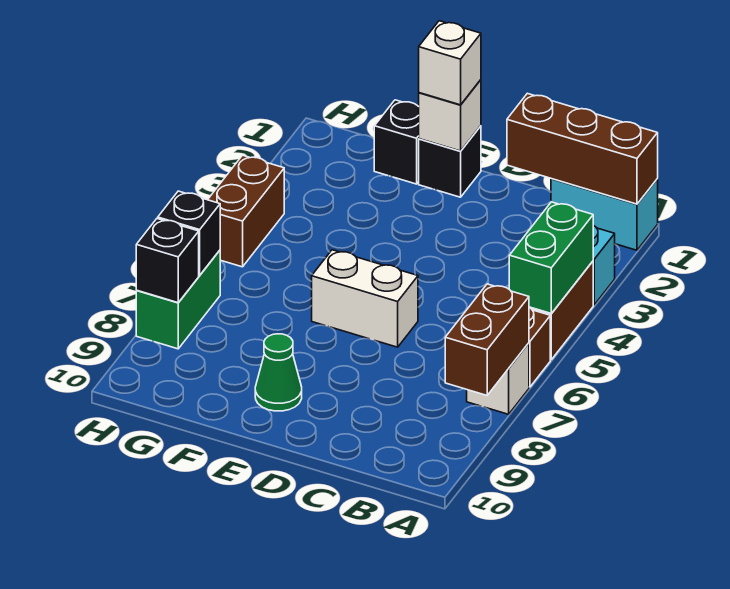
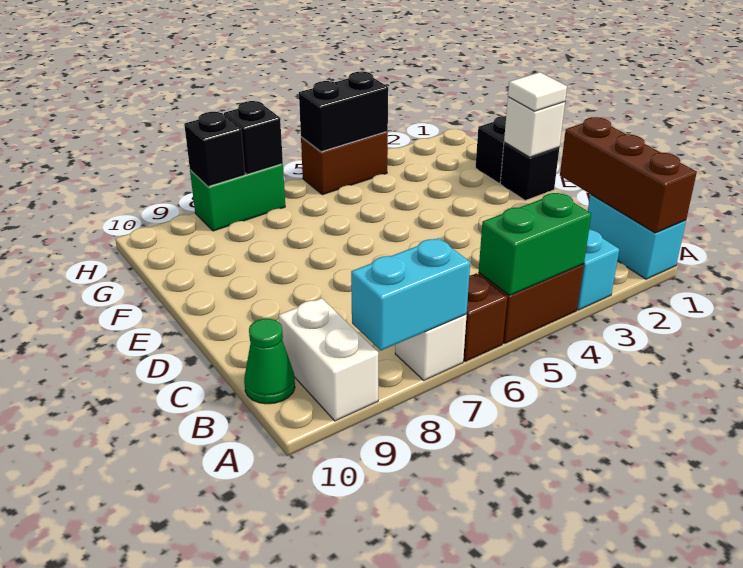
brown brick A7:A8 level 2 -> cyan brick A7:A8 level 2
white brick D6:E6 level 1 -> white brick A9:B9 level 1
white brick E1 level 3 -> white tile E1 level 3
green cone E9 level 1 -> green cone B10 level 1
none -> black brick H4:H5 level 2

